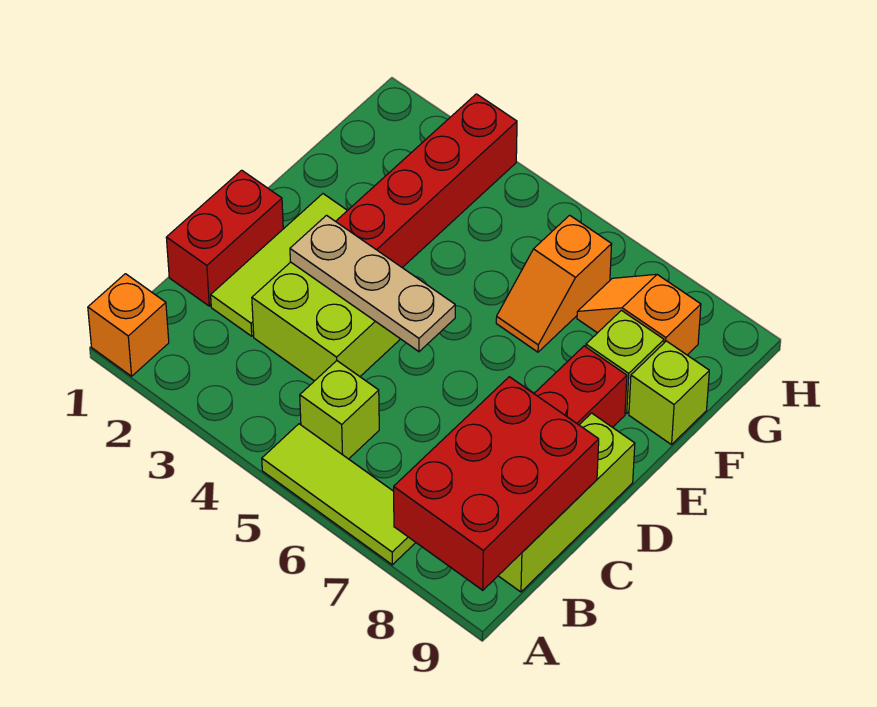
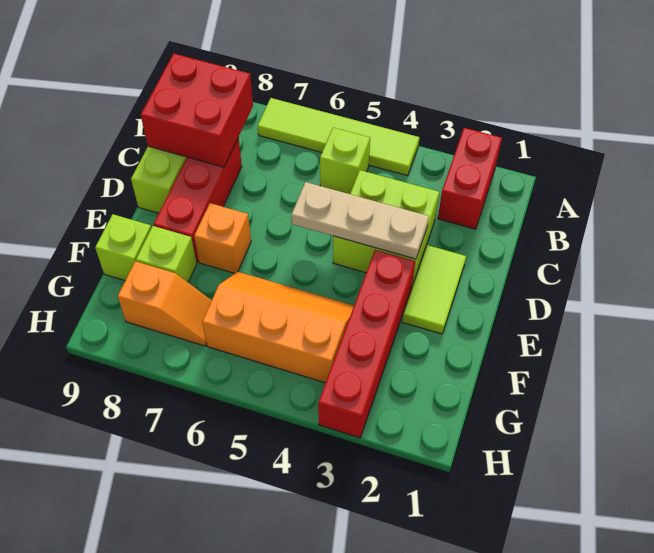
orange brick A1 level 1 -> orange brick E7 level 1
lime tile A5:A7 level 1 -> lime tile A4:A7 level 1
red brick A8:C9 level 2 -> red brick B8:C9 level 2
red brick C1:D1 level 1 -> red brick A2:B2 level 1
lime tile C2:E2 level 1 -> lime tile D2:E2 level 1
orange slope F6:G6 level 1 top G -> orange slope F4:G6 level 1 top G

